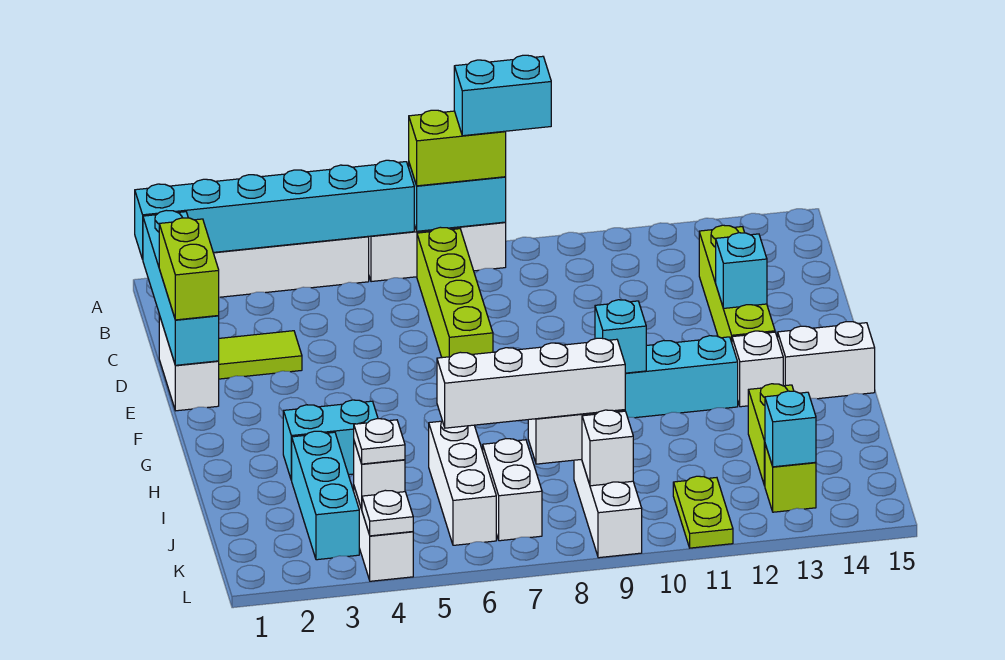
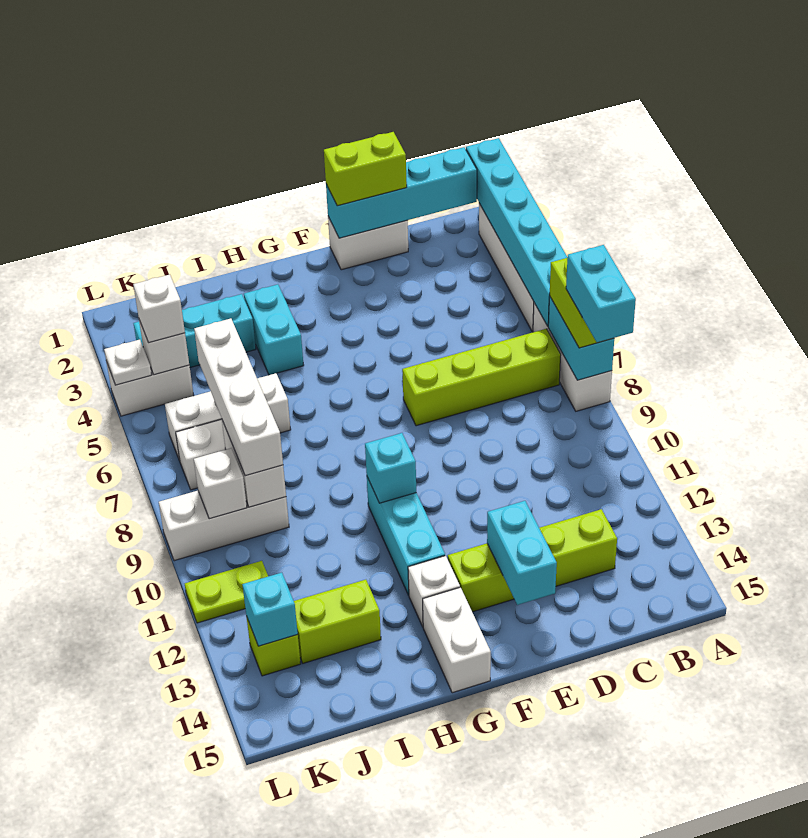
lime tile D2:D3 level 1 -> none
cyan brick E13 level 2 -> cyan brick E13:E14 level 2
white plate K4 level 3 -> white brick K4 level 3

